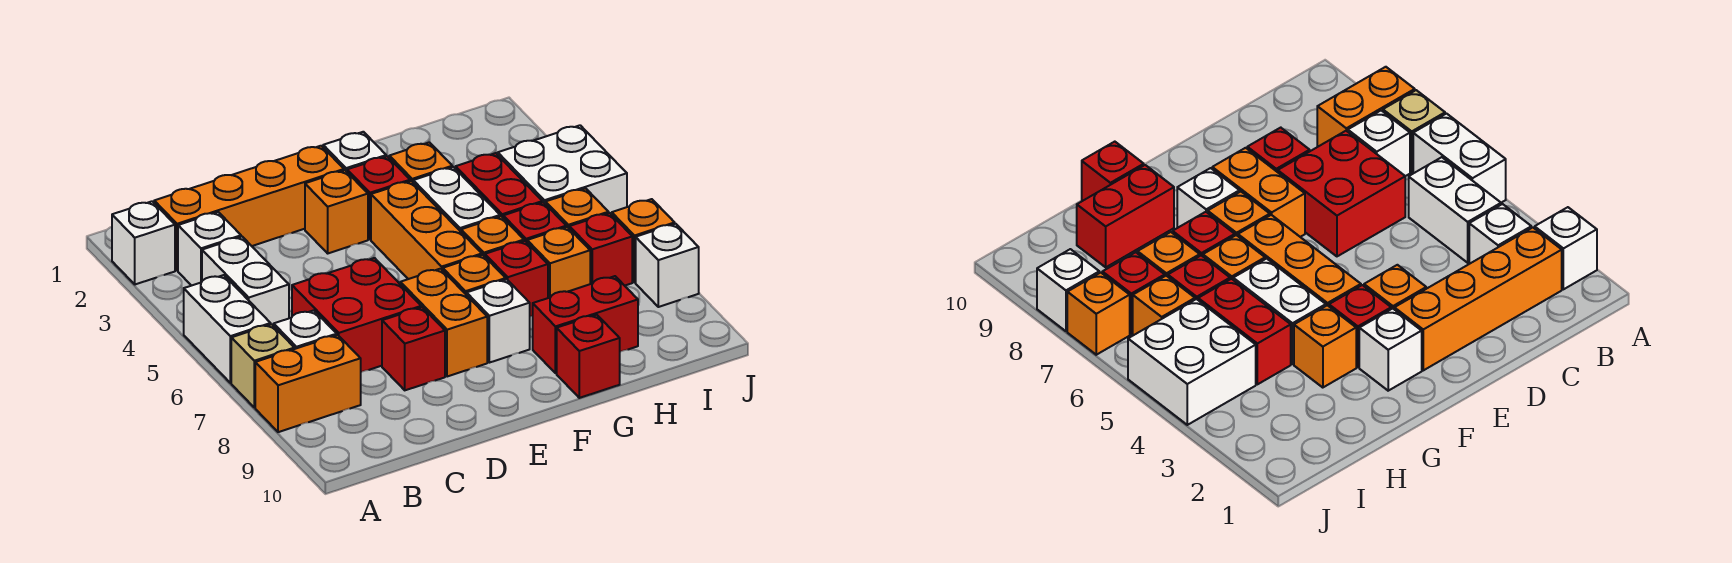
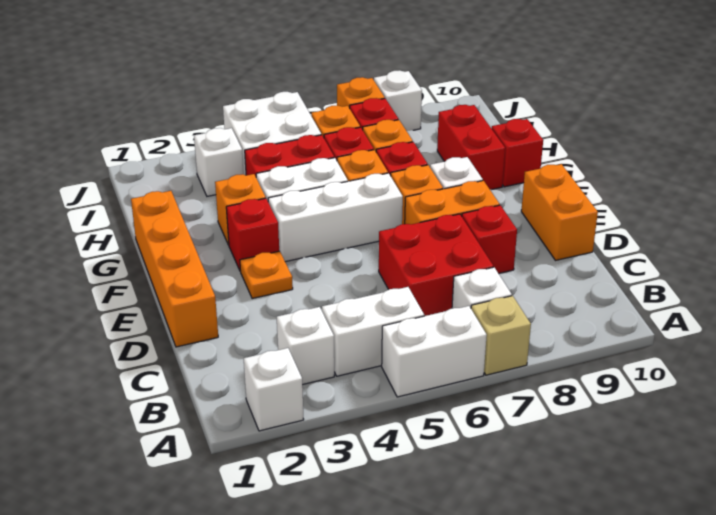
orange brick A8:B8 level 1 -> orange brick D10:E10 level 1
orange brick B2:E2 level 1 -> orange brick D1:G1 level 1
orange brick E3 level 1 -> orange plate E3 level 1
white brick F2 level 1 -> white brick I3 level 1
orange brick F4:F6 level 1 -> white brick F4:F6 level 1

